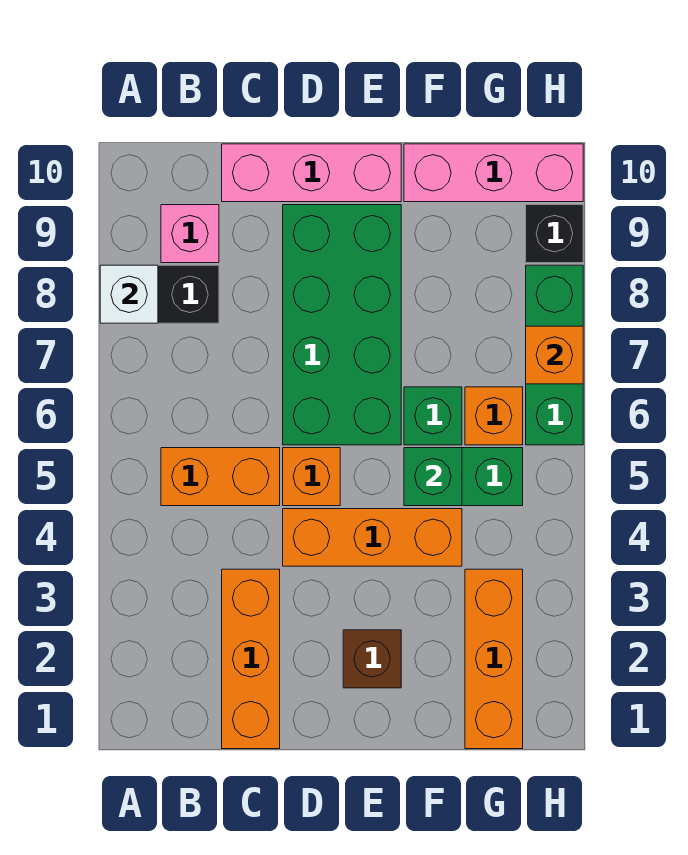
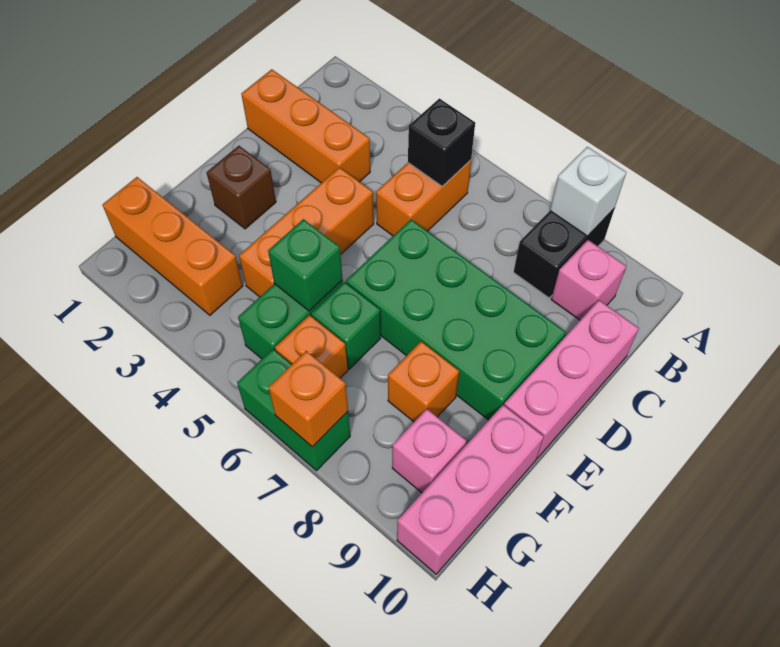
orange brick D5 level 1 -> orange brick F8 level 1
none -> pink brick G9 level 1
green brick H6:H8 level 1 -> green brick H6:H7 level 1
black brick H9 level 1 -> black brick B5 level 2

